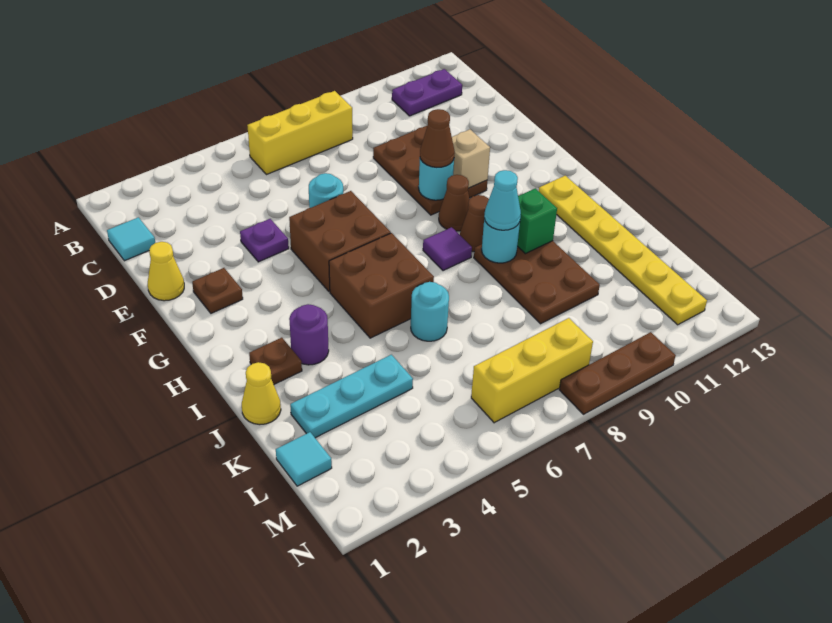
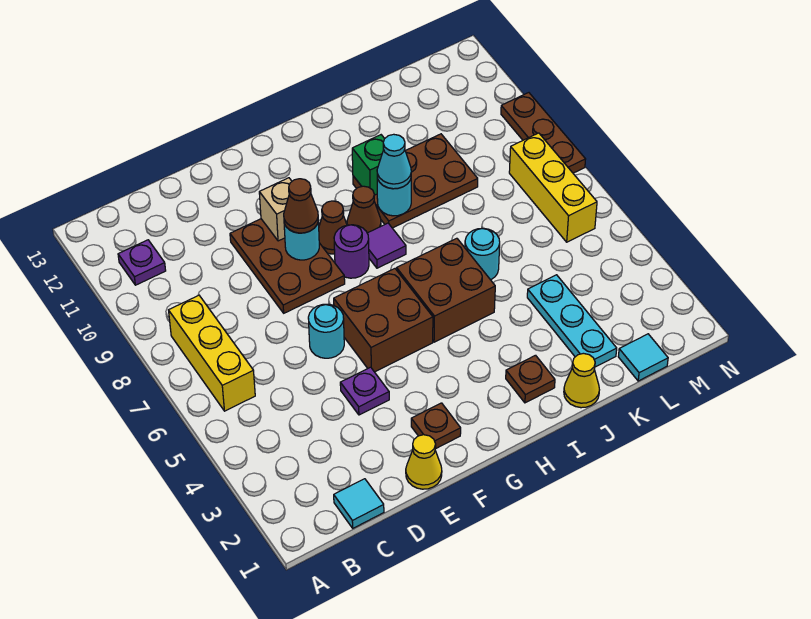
purple plate B11:B12 level 1 -> purple plate B11 level 1
brown plate D9:F10 level 1 -> brown plate E8:F10 level 1
yellow plate H12:M12 level 1 -> none
purple round brick I3 level 1 -> purple round brick G8 level 1

